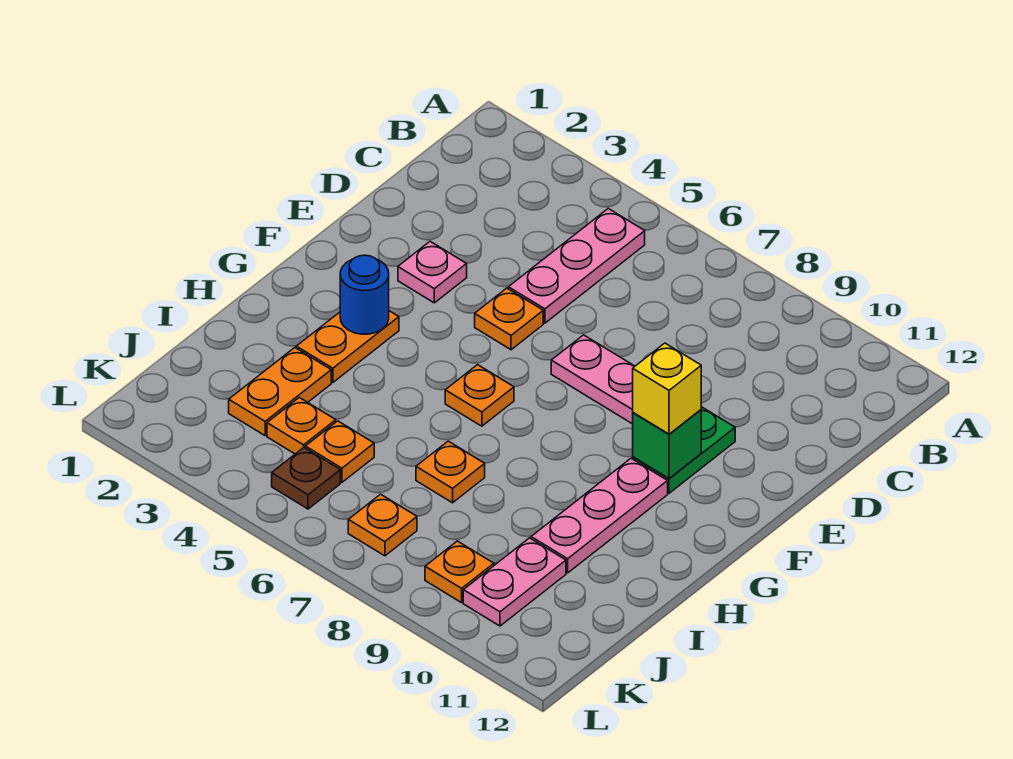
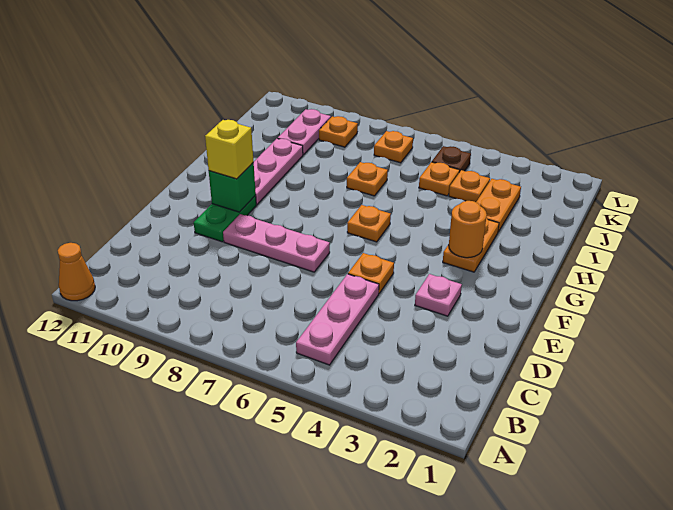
none -> orange cone A12 level 1
blue round brick G3 level 2 -> orange round brick G3 level 2

